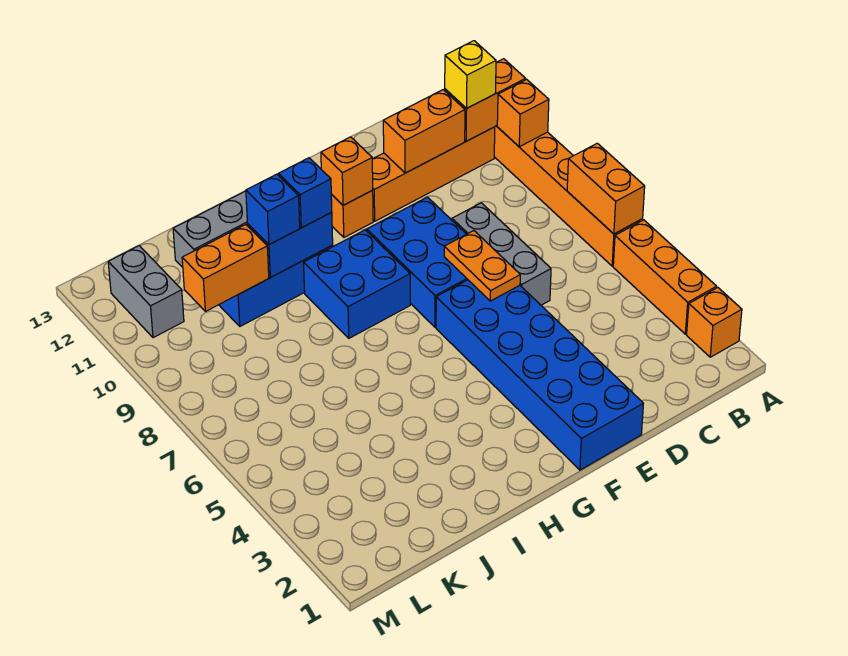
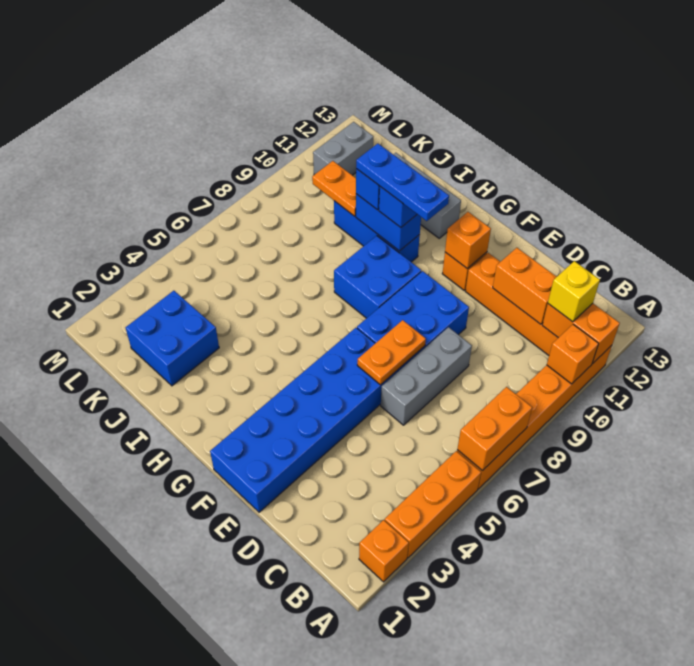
none -> blue plate G10:I10 level 4
none -> blue brick J2:K3 level 1
orange brick J10:K10 level 2 -> orange plate J10:K10 level 2

